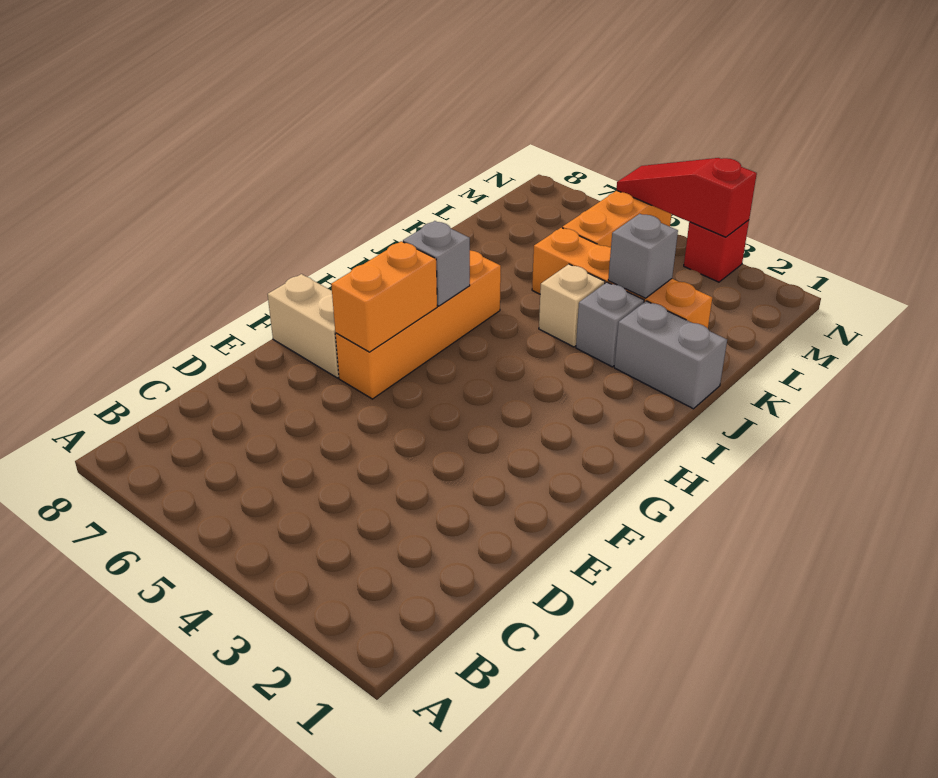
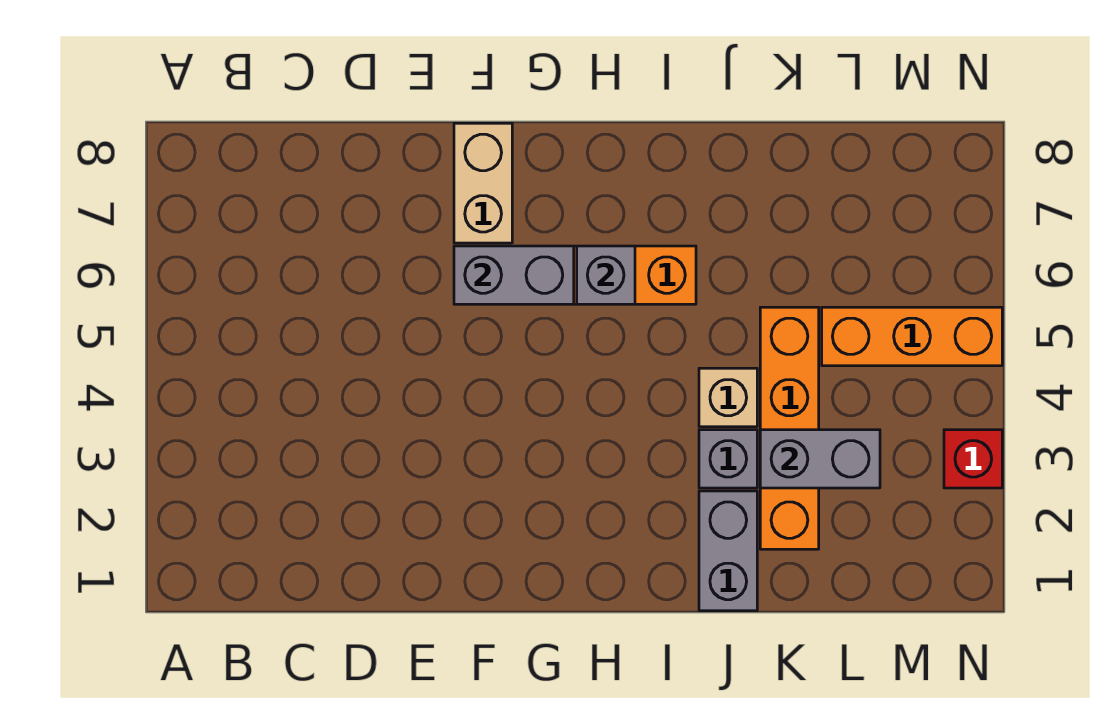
orange brick F6:G6 level 2 -> grey brick F6:G6 level 2
grey brick K3 level 2 -> grey brick K3:L3 level 2
red slope N3:N5 level 2 top 3 -> none

